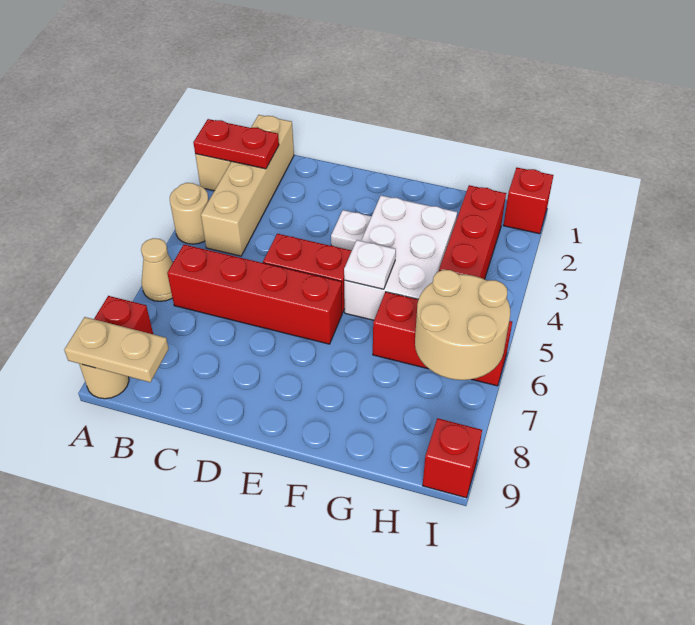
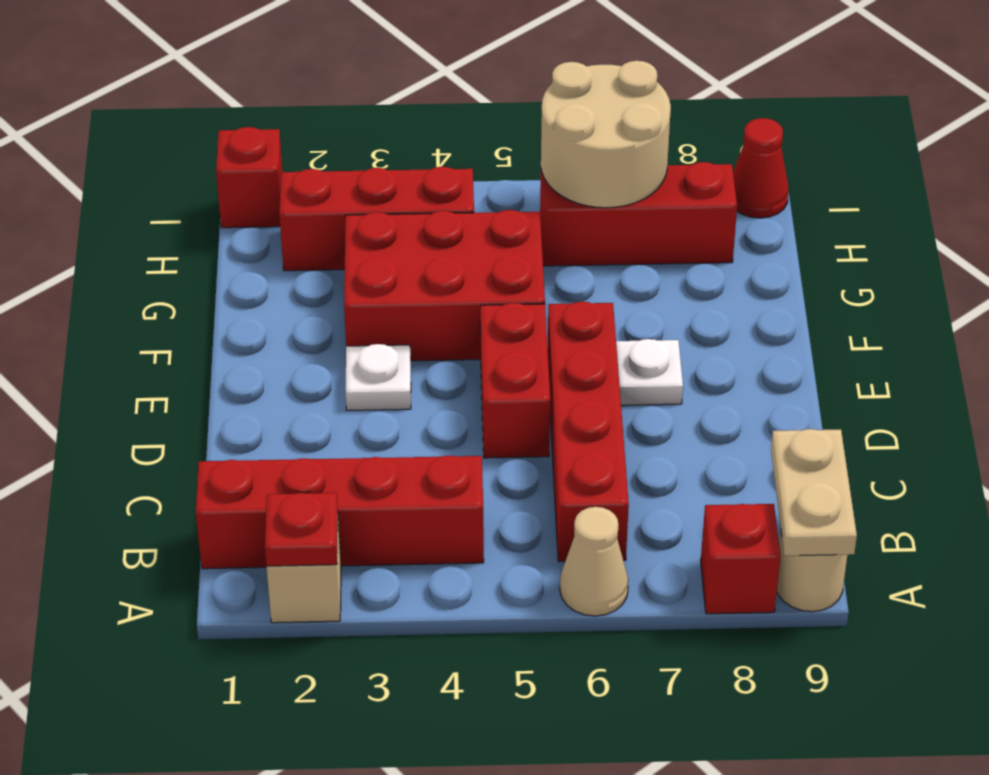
red plate A2:B2 level 2 -> red plate A2 level 2
tan round brick A4 level 1 -> none
tan brick B1:B4 level 1 -> red brick B1:B4 level 1
white brick F3:G5 level 1 -> red brick F3:G5 level 1
white plate F5 level 2 -> white plate E7 level 1
red brick G6:I6 level 1 -> red brick H6:H8 level 1
red brick I9 level 1 -> red cone I9 level 1

